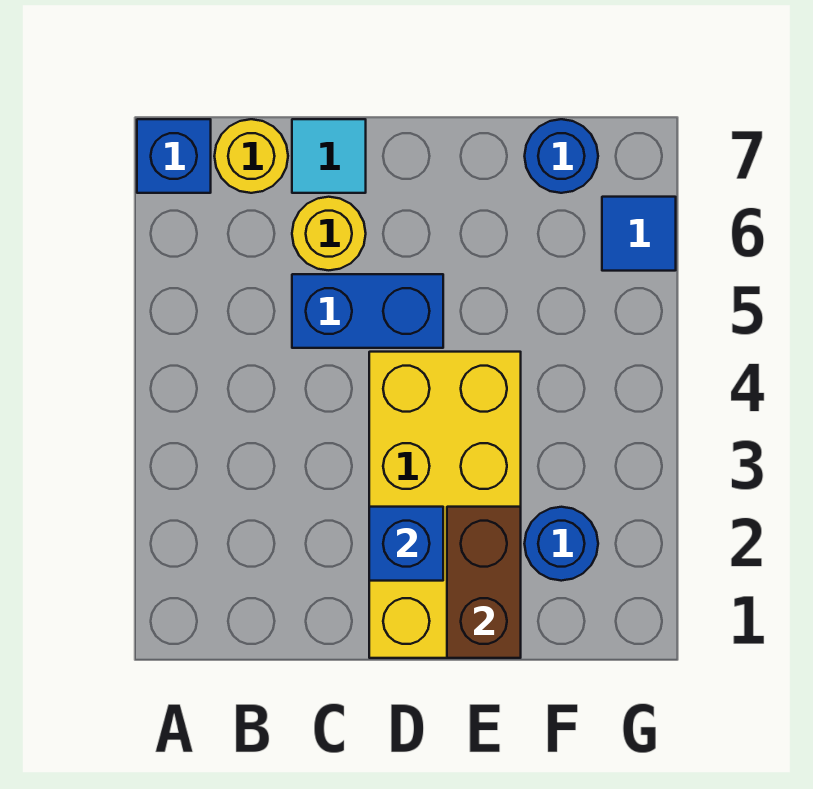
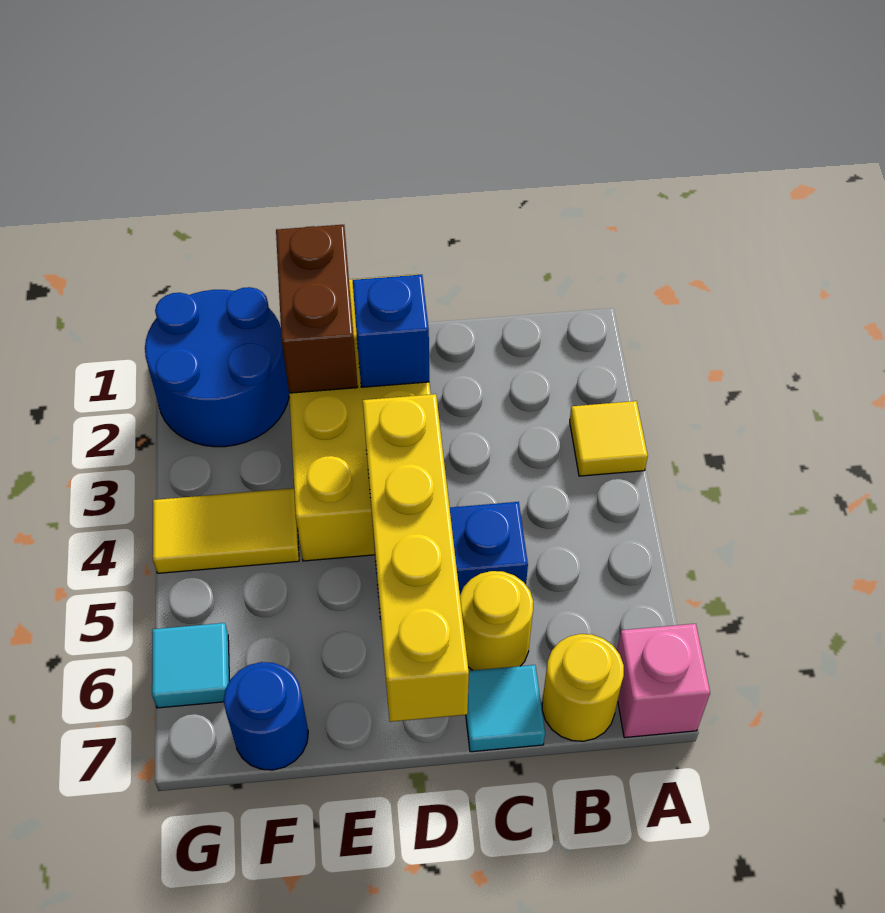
none -> yellow tile A3 level 1
blue brick A7 level 1 -> pink brick A7 level 1
none -> yellow brick D4:D7 level 2
blue round brick F2 level 1 -> blue round brick F1:G2 level 1
none -> yellow tile F4:G4 level 1
blue tile G6 level 1 -> cyan tile G6 level 1

